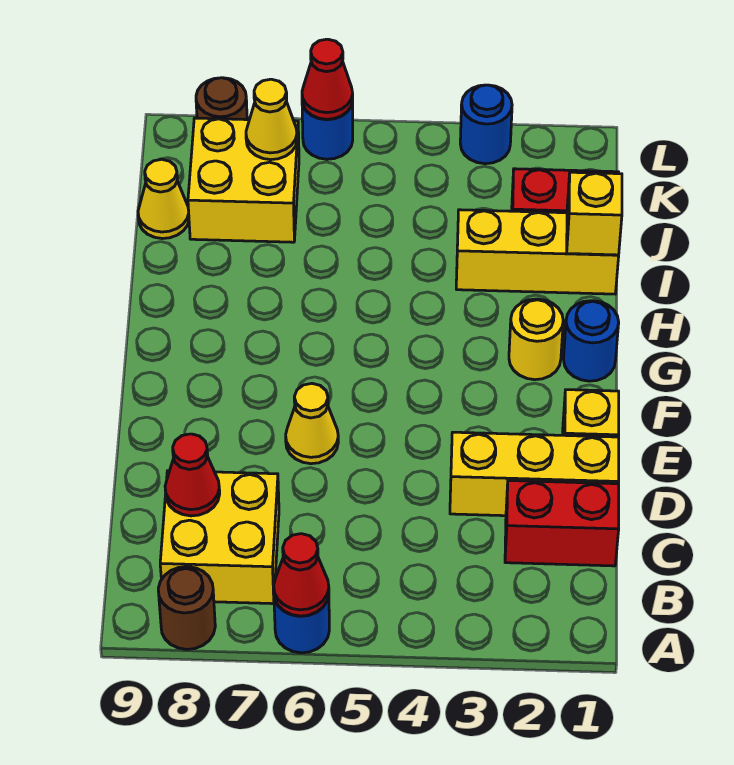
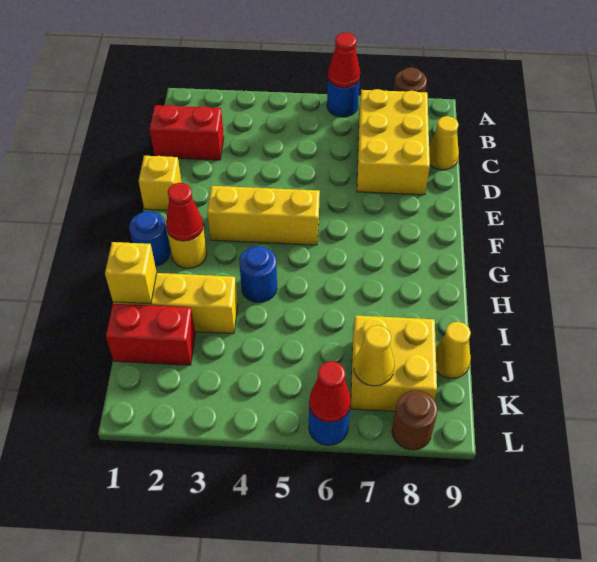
yellow brick B7:C8 level 1 -> yellow brick B7:D8 level 1
red cone C8 level 2 -> red cone G2 level 2
yellow brick D1:D3 level 1 -> yellow brick F3:F5 level 1
yellow cone E6 level 1 -> yellow cone C9 level 1
blue round brick L3 level 1 -> blue round brick H4 level 1

